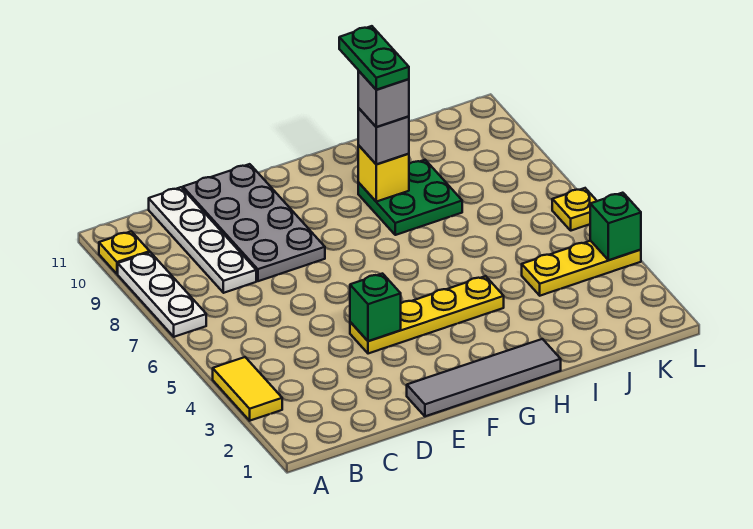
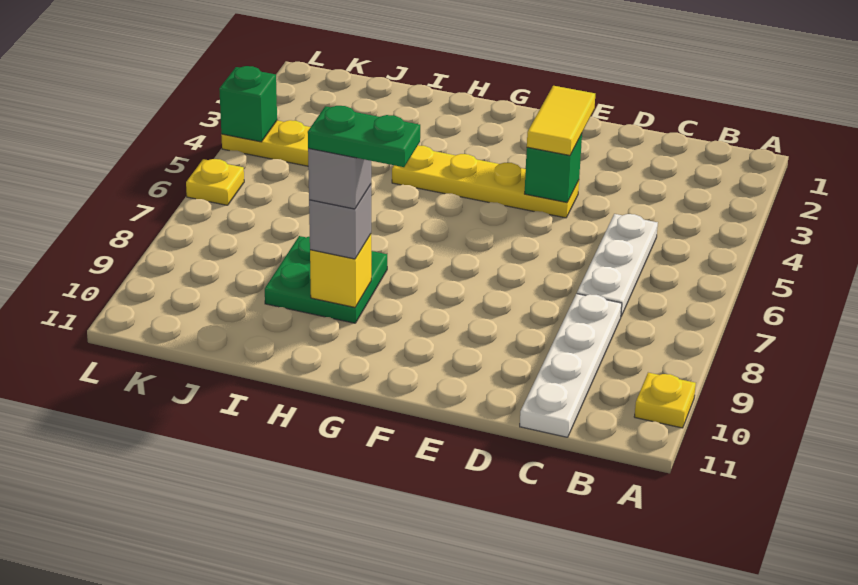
yellow tile A3:A4 level 1 -> yellow tile E3:E4 level 3
white plate A7:A9 level 1 -> white plate C5:C7 level 1
grey plate D8:E11 level 1 -> none
grey tile E1:H1 level 1 -> none
green plate H9:H10 level 5 -> green plate G9:H9 level 5

